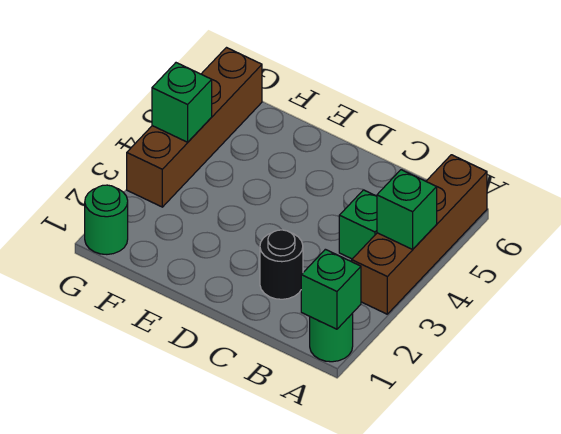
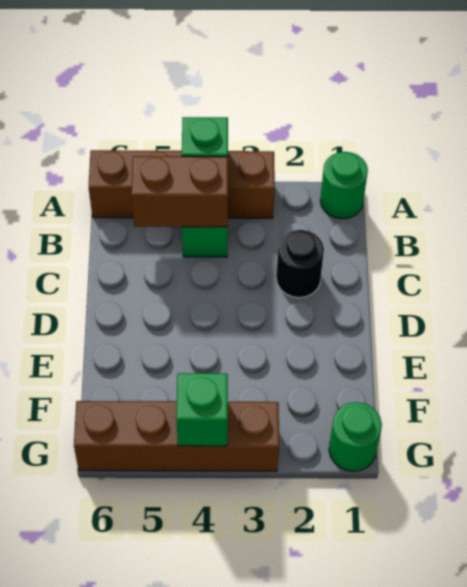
green brick A1 level 2 -> none
none -> brown brick B4:B5 level 2

